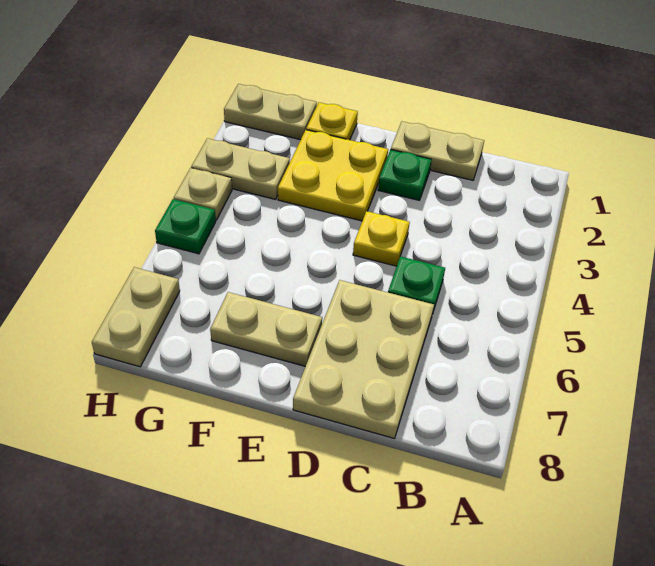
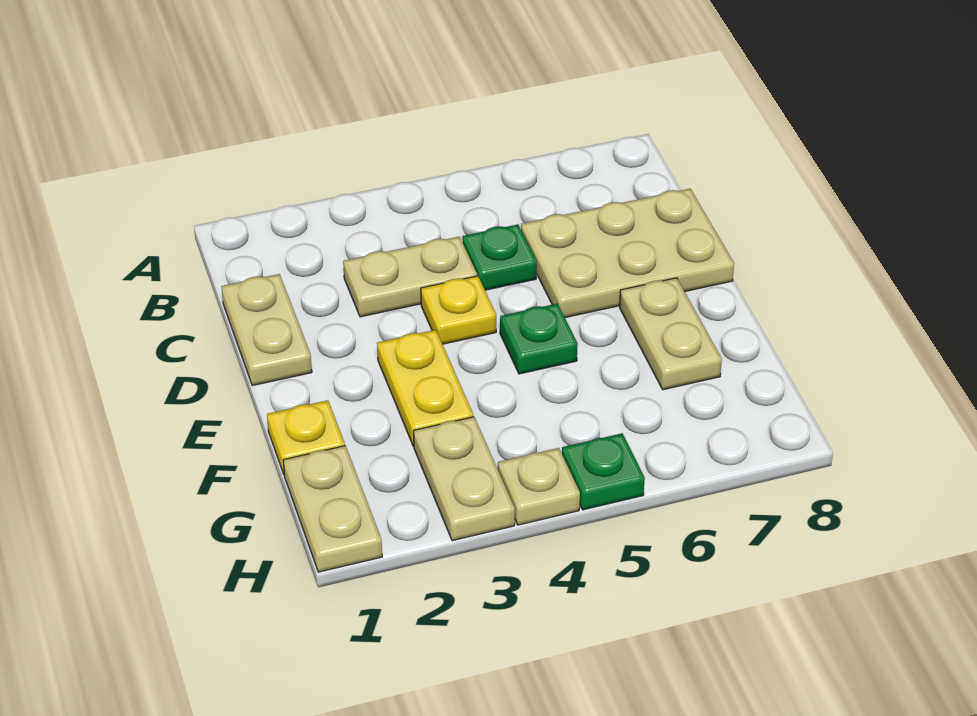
green plate D2 level 1 -> green plate E5 level 1
yellow plate E2:F3 level 1 -> yellow plate E3:F3 level 1
tan plate H7:H8 level 1 -> tan plate C3:C4 level 1

